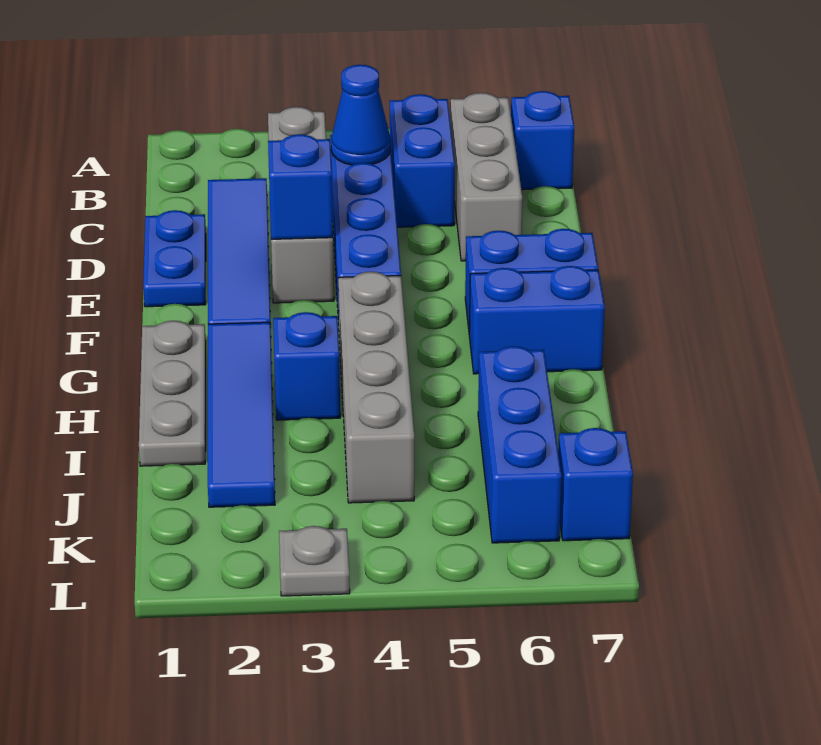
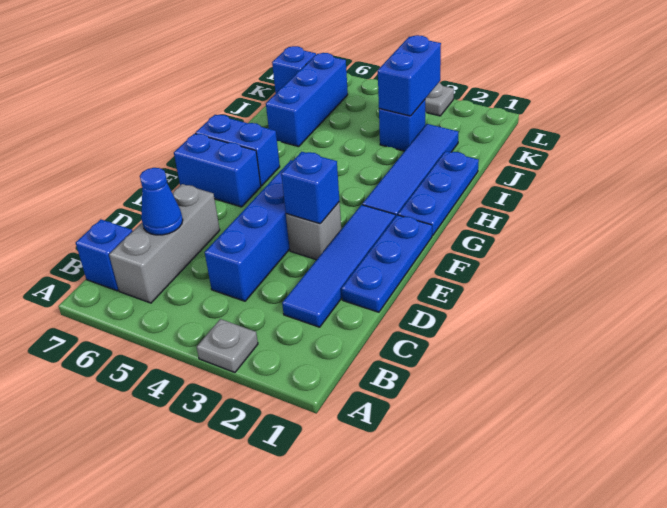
blue brick B5:C5 level 1 -> blue brick J3:K3 level 2
blue cone C4 level 2 -> blue cone C6 level 2
blue plate D1:E1 level 1 -> blue plate D1:F1 level 1
grey plate G1:I1 level 1 -> blue plate G1:I1 level 1
grey brick G4:J4 level 1 -> none
blue brick H3 level 1 -> blue brick J3 level 1

